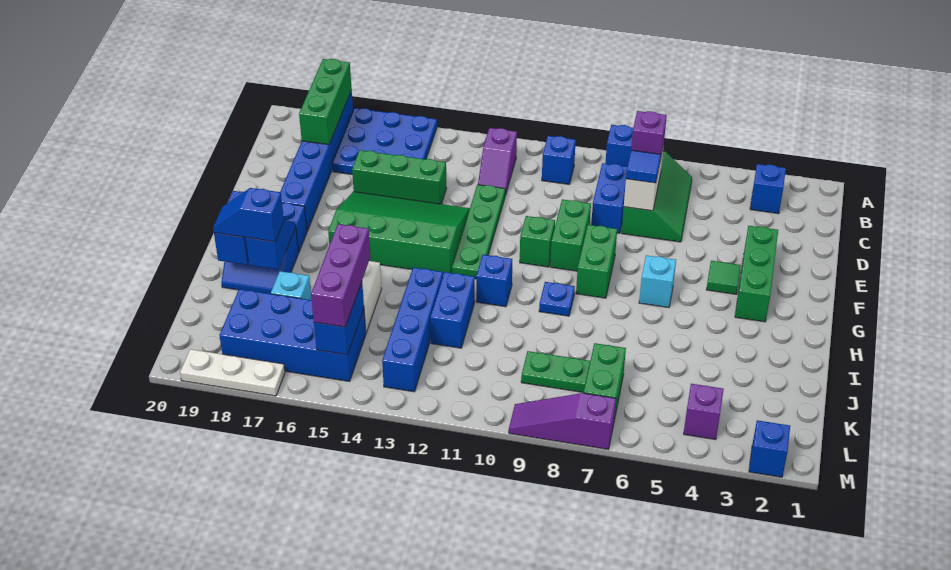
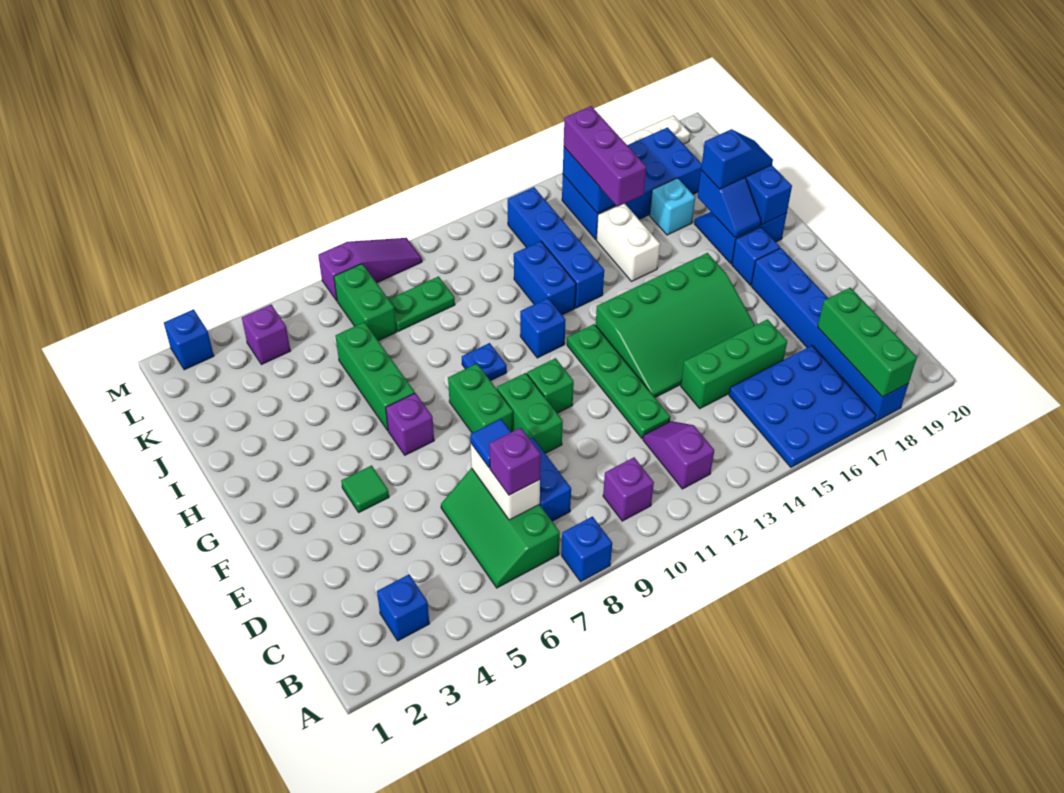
blue brick B10 level 1 -> purple brick B10 level 1
green brick E3:G3 level 1 -> green brick H6:J6 level 1
cyan brick G6 level 1 -> purple brick G6 level 1

